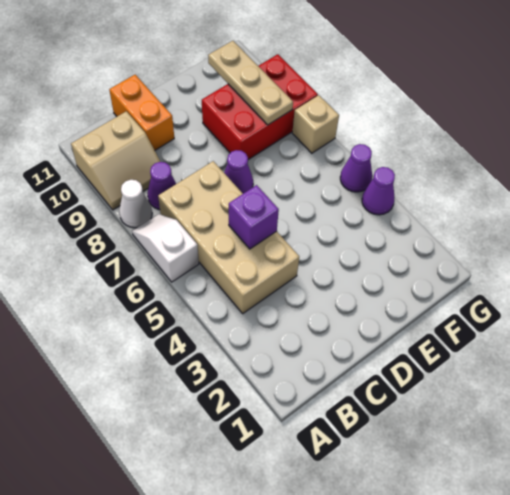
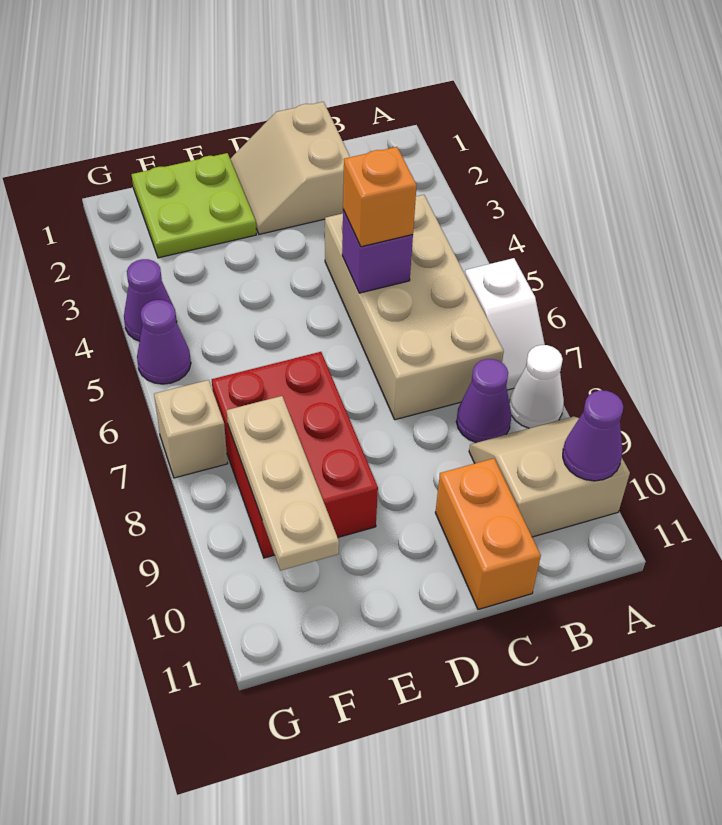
none -> tan slope C1:D2 level 1 top C
none -> orange brick C5 level 3
purple cone D7 level 1 -> purple cone A10 level 2
none -> lime plate E1:F2 level 1
red brick E8:G9 level 1 -> red brick E7:F9 level 1

